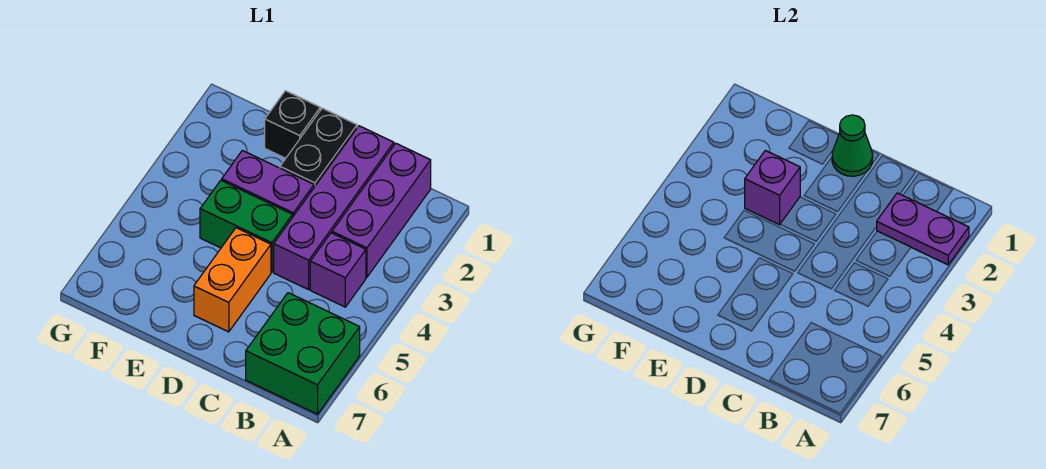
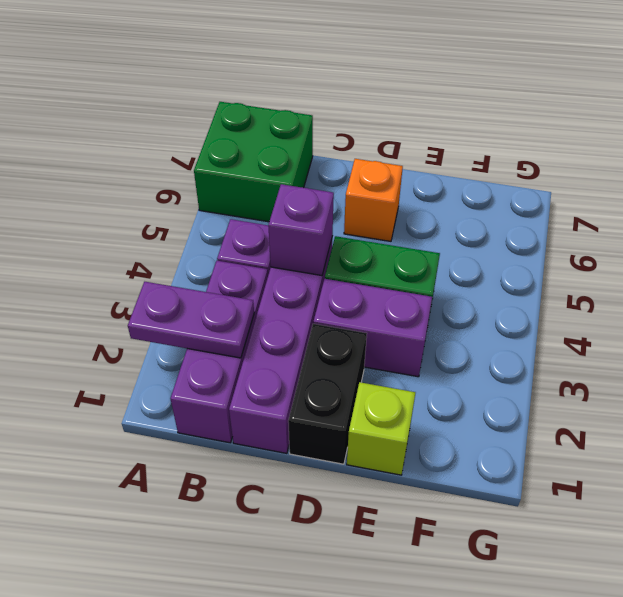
green cone D1 level 2 -> none
orange brick D5:D6 level 1 -> orange brick D6 level 1
black brick E1 level 1 -> lime brick E1 level 1
purple brick E3 level 2 -> purple brick C4 level 2

